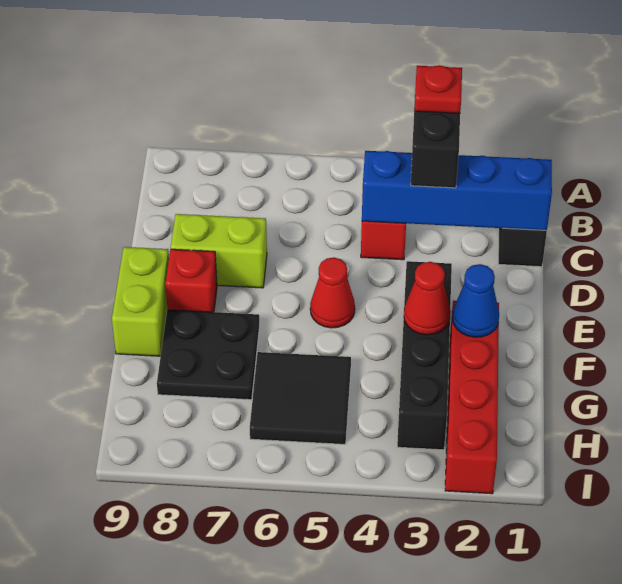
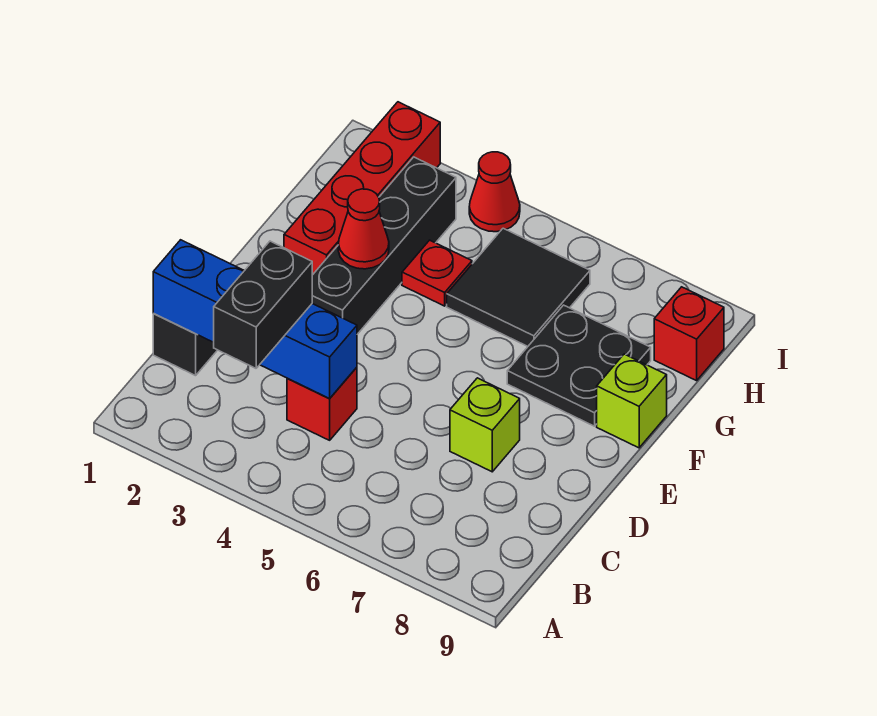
red plate B3 level 4 -> red plate G4 level 1
lime brick D7:D8 level 1 -> lime brick D7 level 1
red cone E5 level 1 -> red cone I4 level 1
red brick E8 level 1 -> red brick H9 level 1
lime brick E9:F9 level 1 -> lime brick F9 level 1
blue cone F2 level 2 -> none

